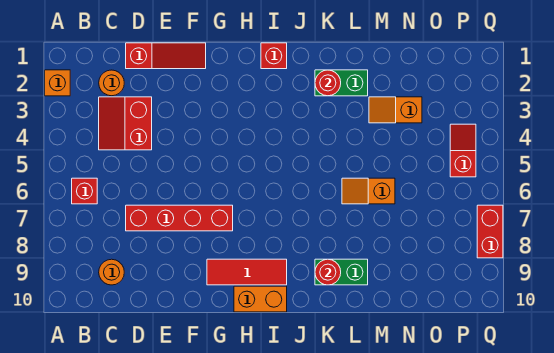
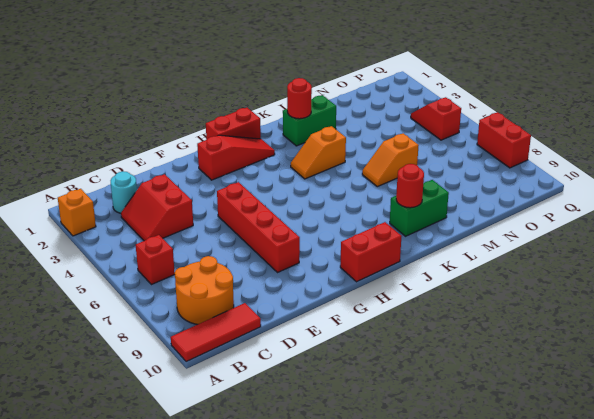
orange round brick C2 level 1 -> cyan round brick C2 level 1
orange round brick C9 level 1 -> orange round brick B8:C9 level 1
red slope D1:F1 level 1 top D -> red slope G2:I2 level 1 top G
red brick D7:G7 level 1 -> red brick F5:F8 level 1
red tile G9:I9 level 1 -> red tile A10:C10 level 1
orange brick H10:I10 level 1 -> red brick H10:I10 level 1
red brick I1 level 1 -> red brick H1:I1 level 1
orange slope M3:N3 level 1 top N -> orange slope J4:K4 level 1 top K

